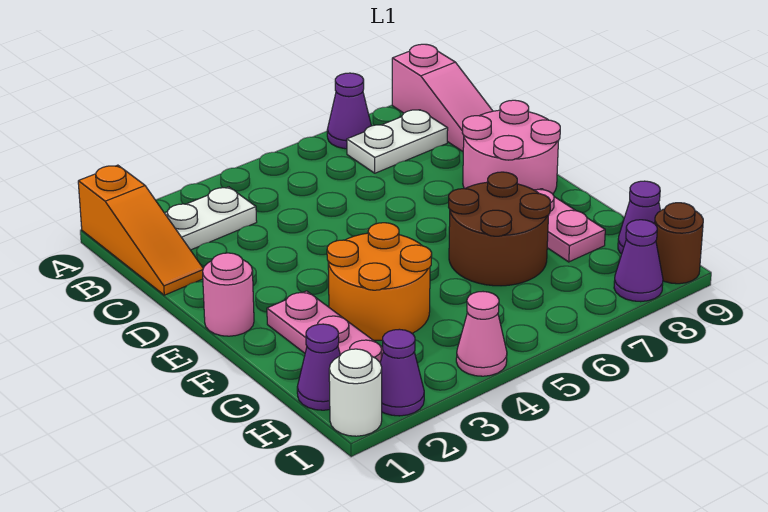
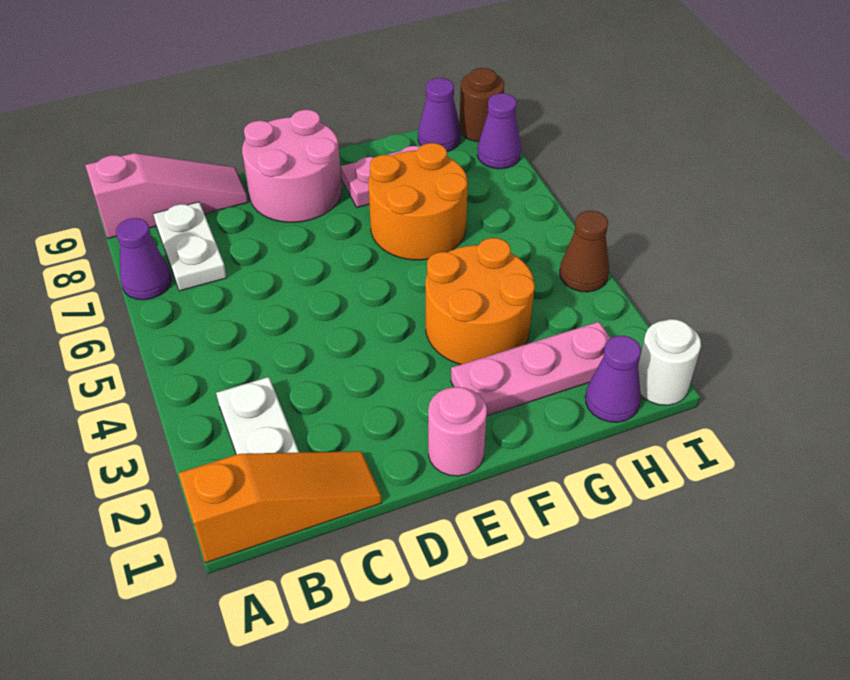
brown round brick F6:G7 level 1 -> orange round brick F6:G7 level 1
purple cone I2 level 1 -> none
pink cone I4 level 1 -> brown cone I4 level 1

